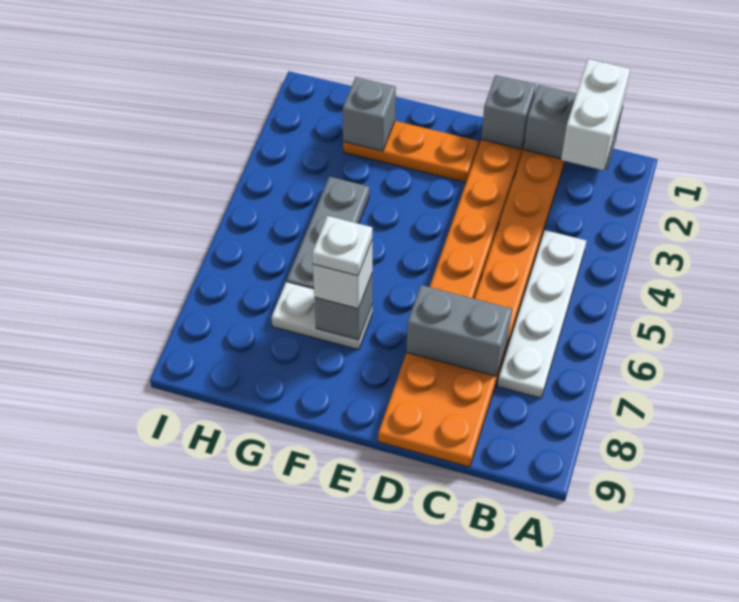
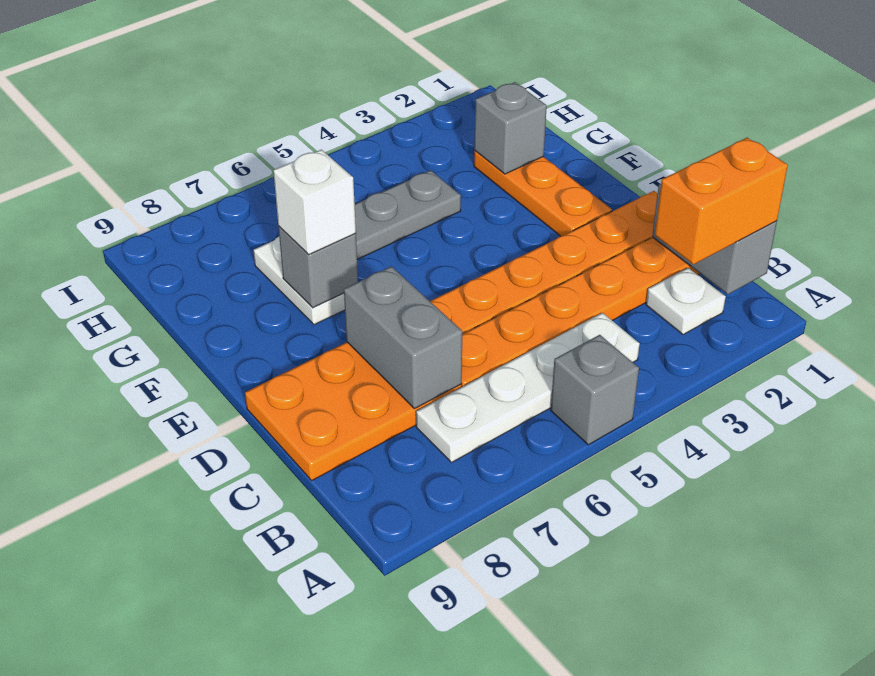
white brick B1:B2 level 3 -> orange brick B1:B2 level 3
grey brick D1 level 2 -> grey brick A5 level 1
white plate F7 level 4 -> white plate B2 level 1

